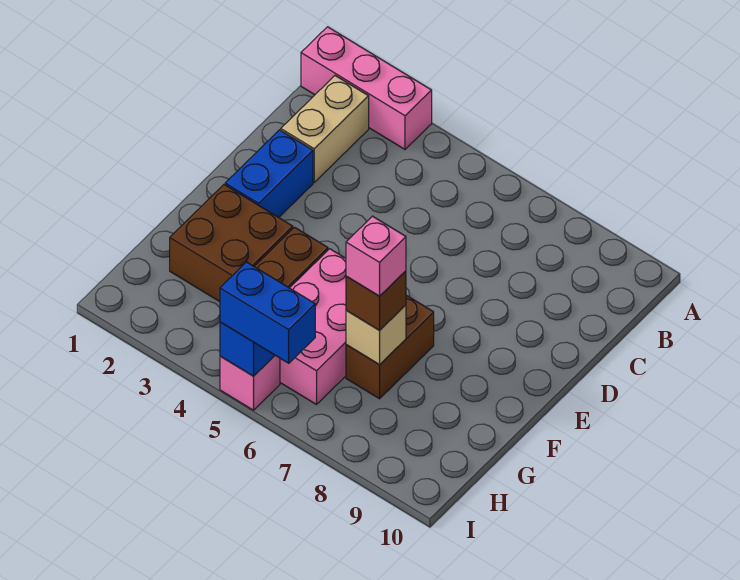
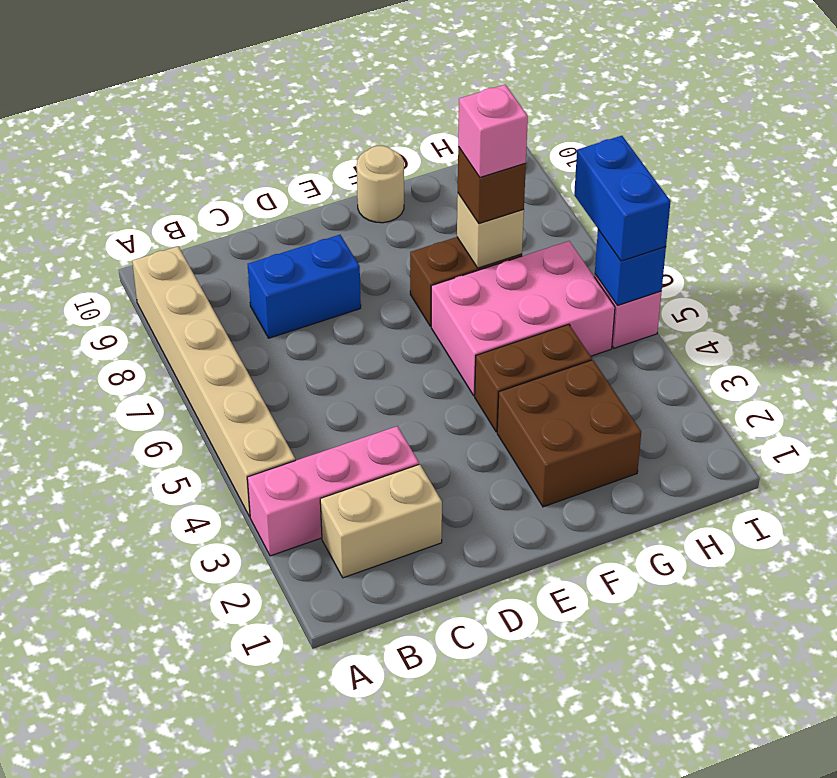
pink brick A1:A3 level 1 -> pink brick A3:C3 level 1
none -> tan brick A4:A9 level 1
blue brick D2:E2 level 1 -> blue brick C8:D8 level 1
none -> tan round brick F10 level 1

